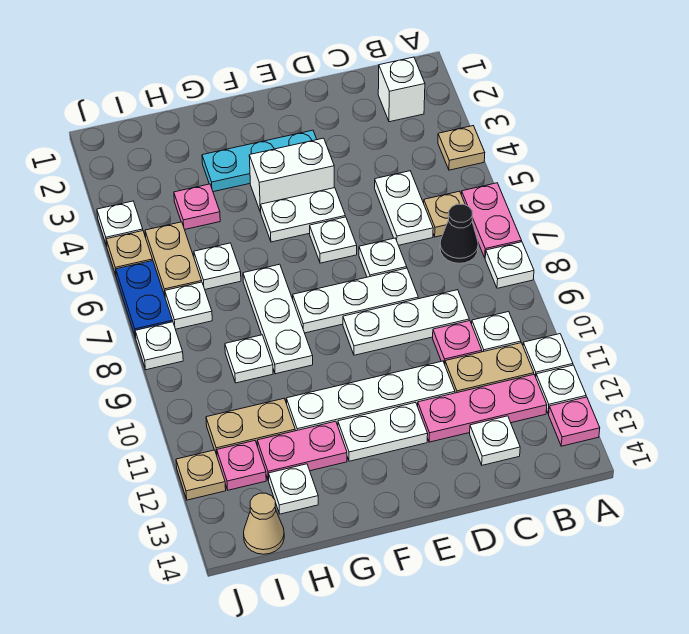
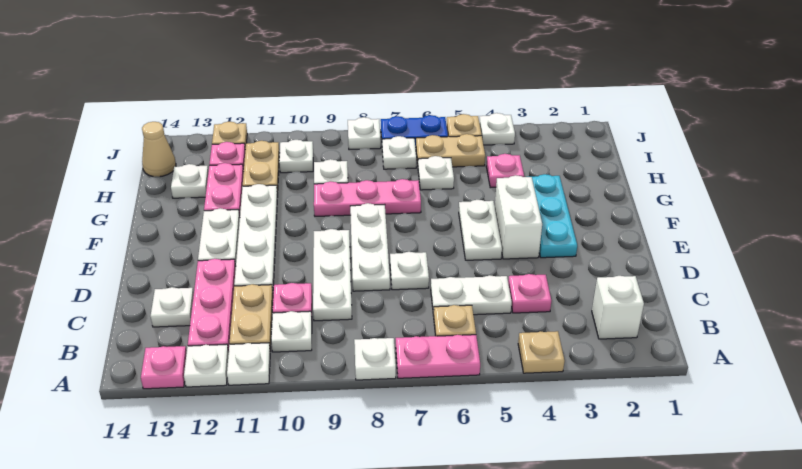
black cone B7 level 1 -> none
none -> pink plate C4 level 1
white plate E6 level 1 -> white plate I10 level 1
white plate G7:G9 level 1 -> pink plate G7:G9 level 1

